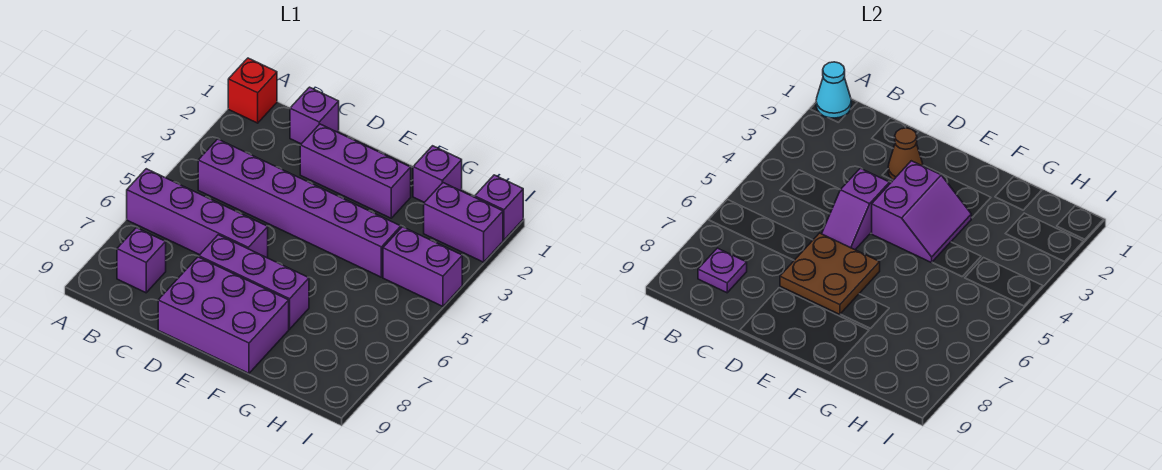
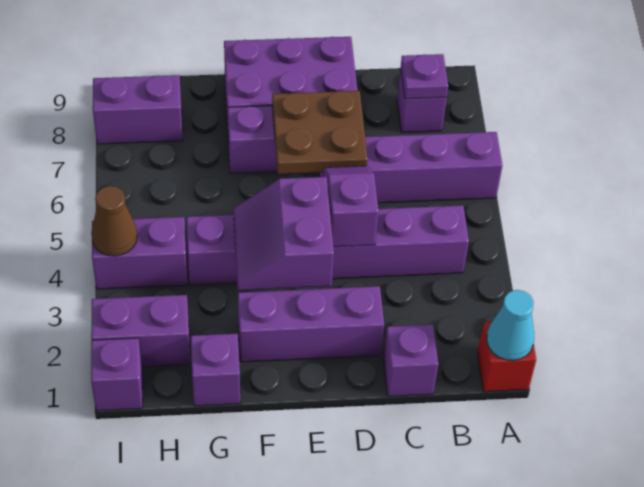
brown cone D2 level 2 -> brown cone I4 level 2
none -> purple brick H8:I8 level 1

